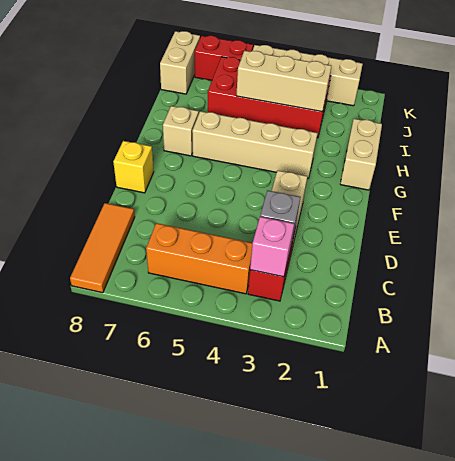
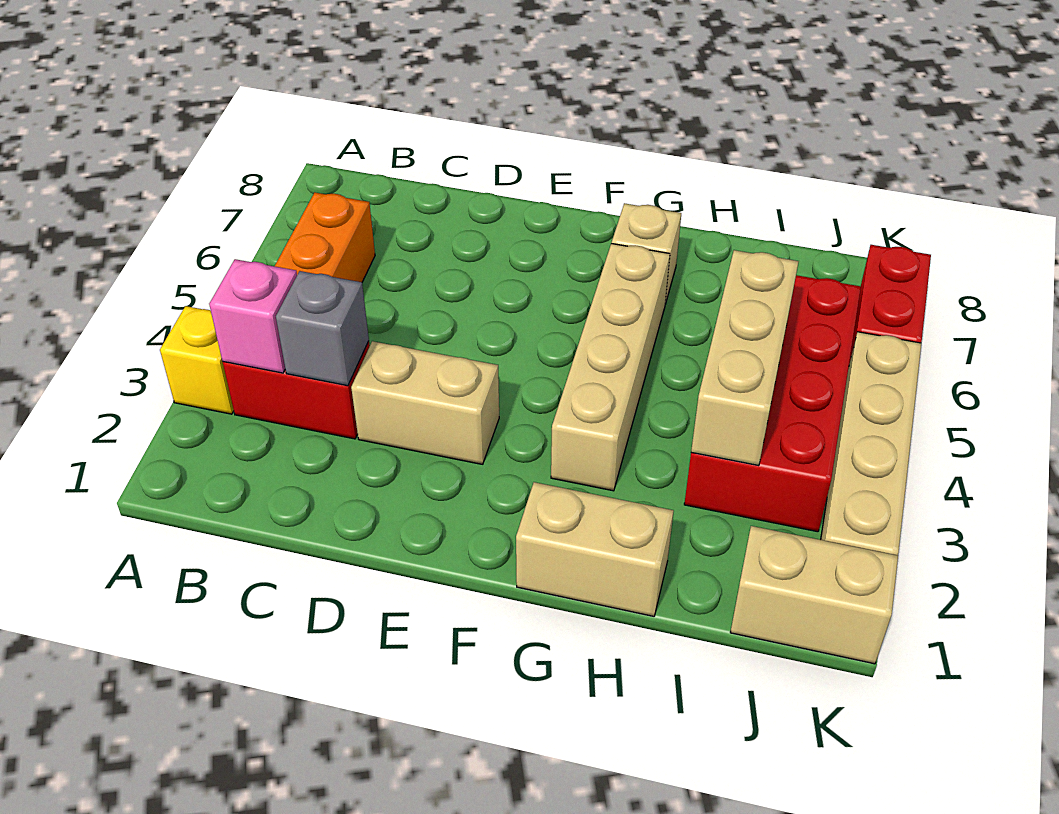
orange tile A8:C8 level 1 -> none
yellow brick E8 level 1 -> yellow brick A3 level 1
tan brick J8:K8 level 1 -> tan brick J1:K1 level 1

